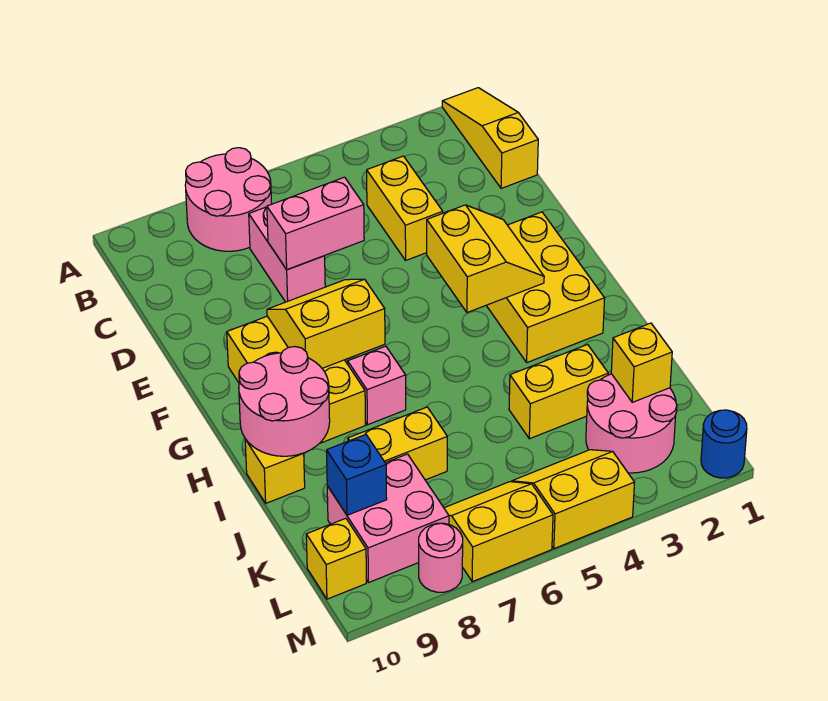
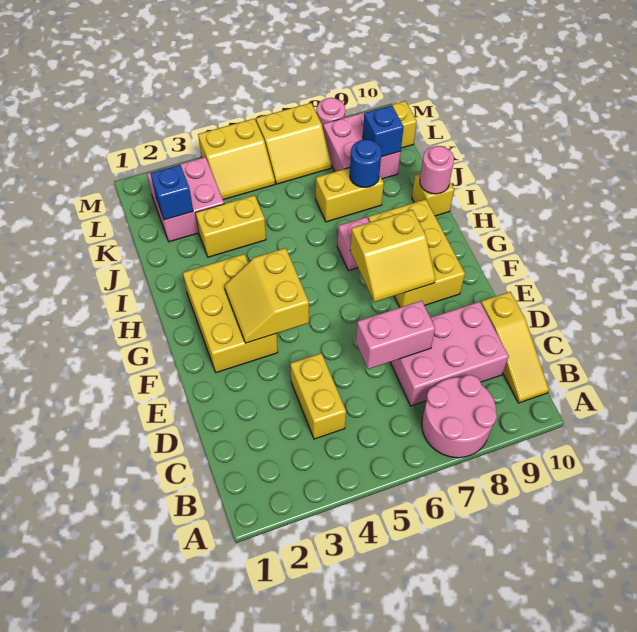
yellow slope A1:C1 level 1 top C -> yellow slope B10:D10 level 1 top D
pink brick C7:D7 level 1 -> pink brick C7:D9 level 1
pink round brick H9:I10 level 2 -> pink round brick I10 level 2
pink round brick K2:L3 level 1 -> pink brick K2:L3 level 1
yellow brick K2 level 2 -> blue brick K2 level 2
blue round brick M1 level 1 -> blue round brick J8 level 2

